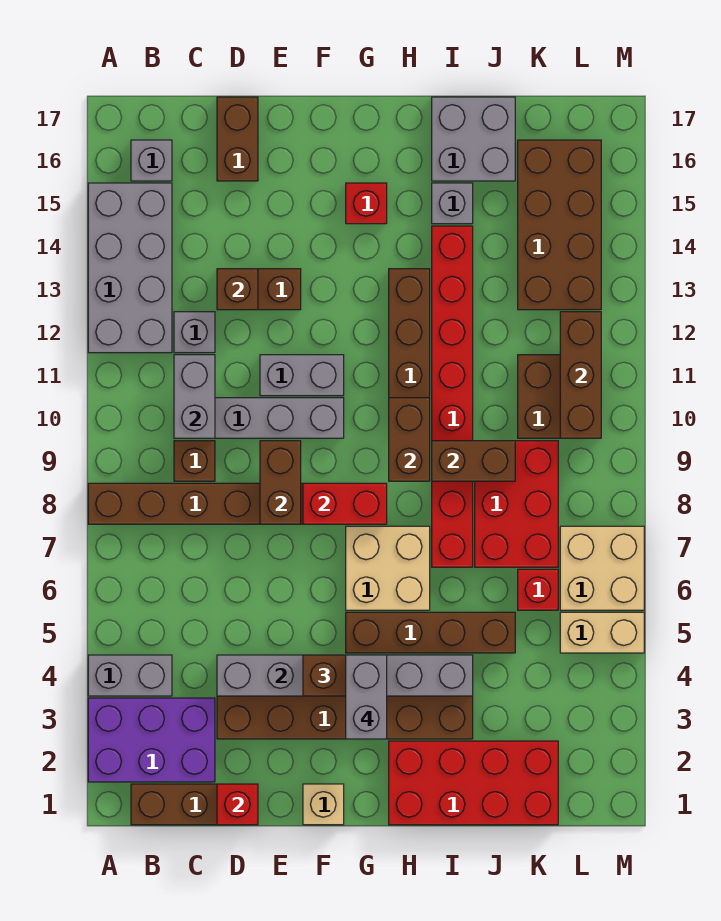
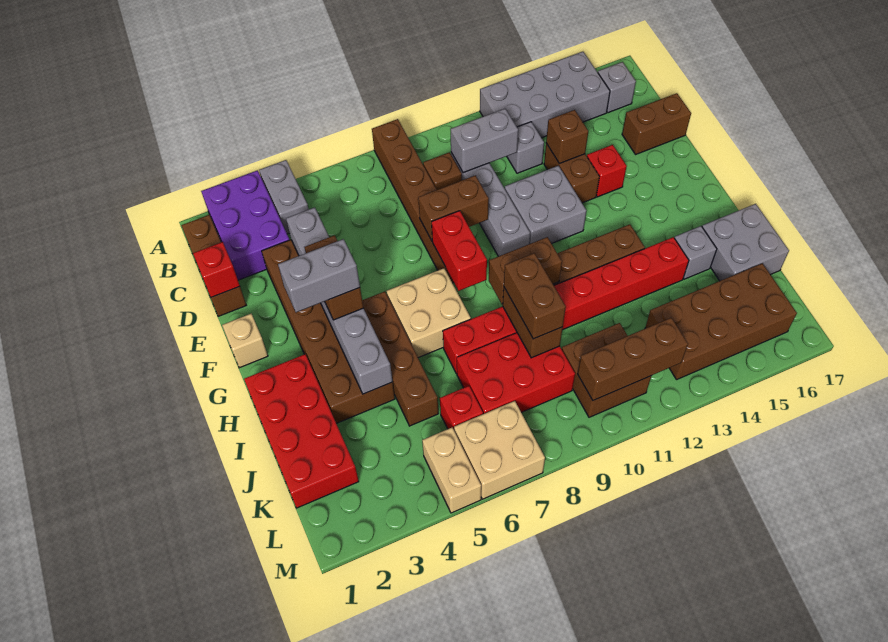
grey brick E11:F11 level 1 -> grey brick E11:F12 level 1
red brick G15 level 1 -> red brick E14 level 1
none -> brown brick I9:J9 level 3

